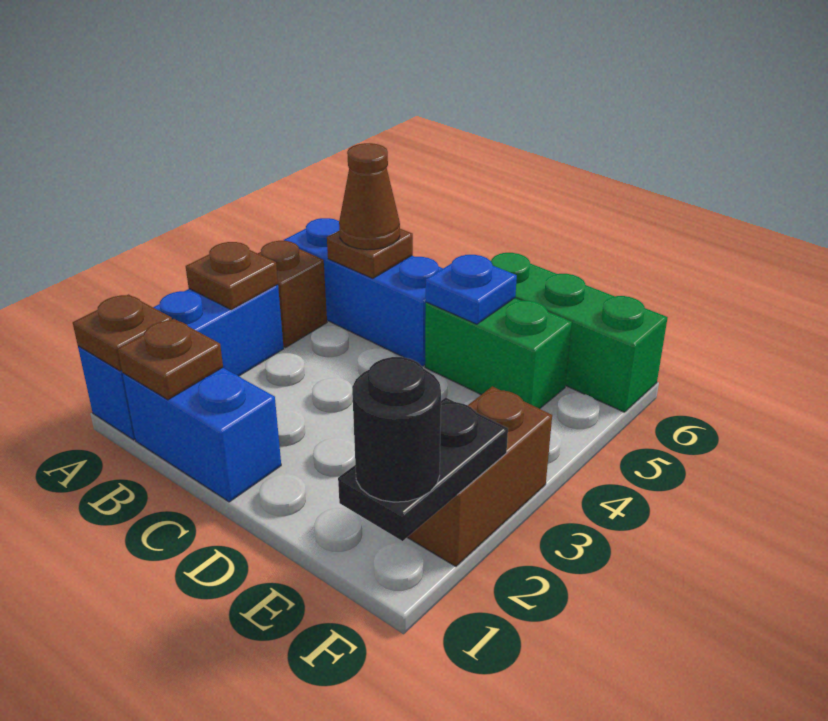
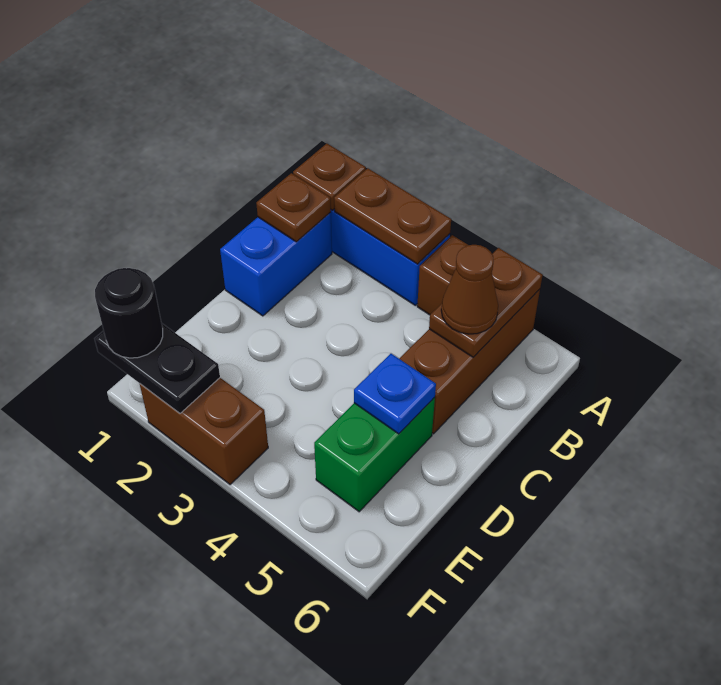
brown plate A3 level 2 -> brown plate A2:A3 level 2
blue brick A5:C5 level 1 -> brown brick A5:C5 level 1
brown plate B5 level 2 -> brown plate A5:B5 level 2
green brick D6:F6 level 1 -> none

